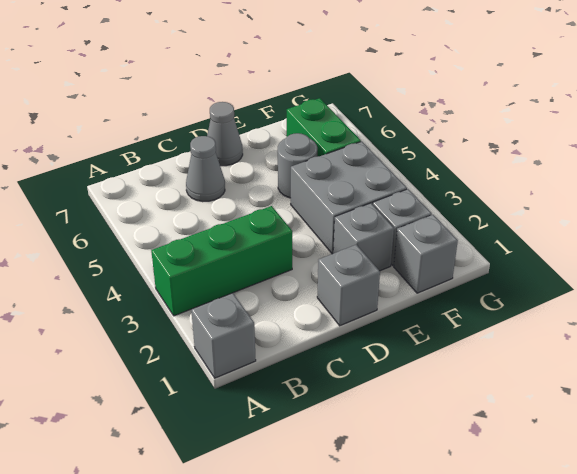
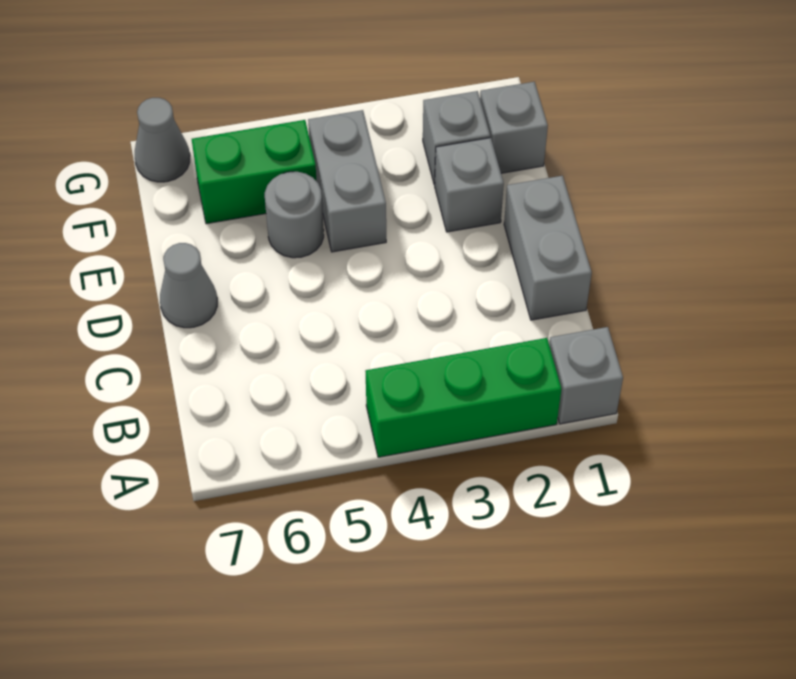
green brick A3:C3 level 1 -> green brick A2:A4 level 1
grey cone C6 level 1 -> grey cone G7 level 1
grey brick D1 level 1 -> grey brick C1:D1 level 1
grey brick E3:F4 level 1 -> grey brick E4:F4 level 1

